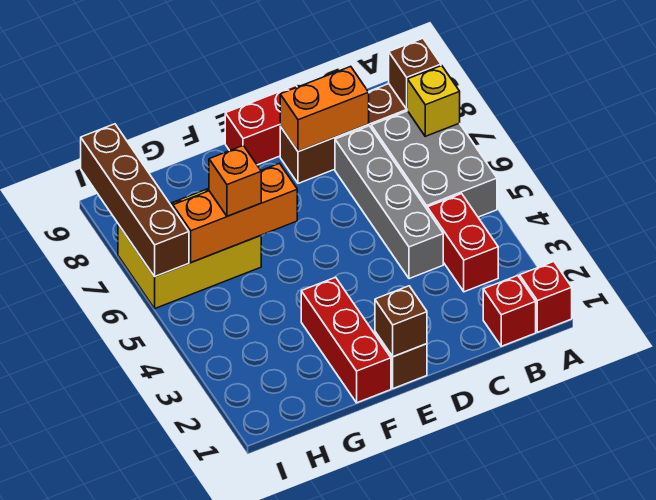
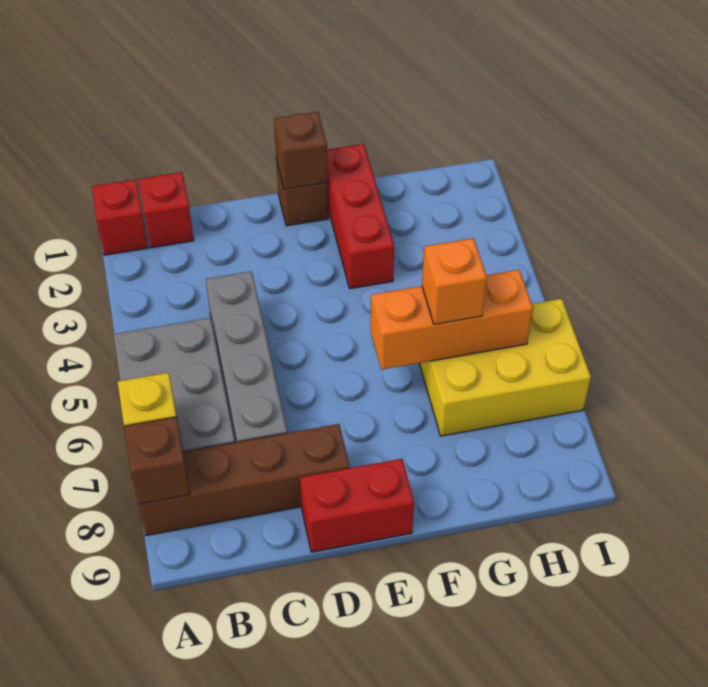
red brick B3:B4 level 1 -> none
orange brick C8:D8 level 2 -> none
brown brick I6:I9 level 2 -> none

